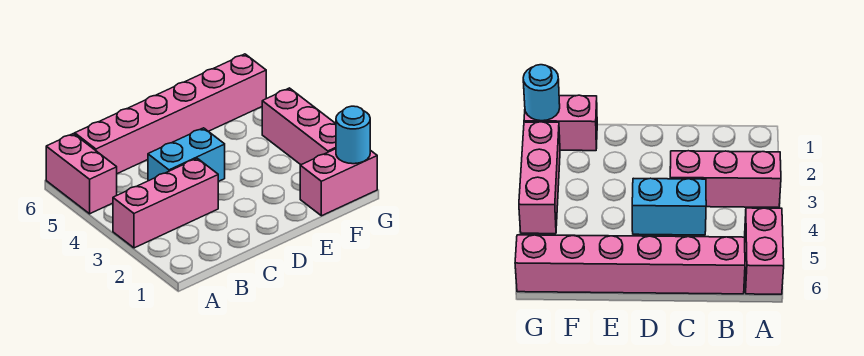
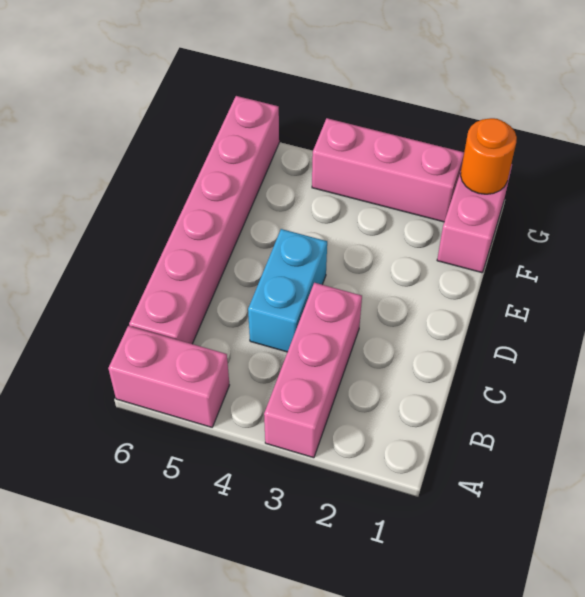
cyan round brick G1 level 2 -> orange round brick G1 level 2

